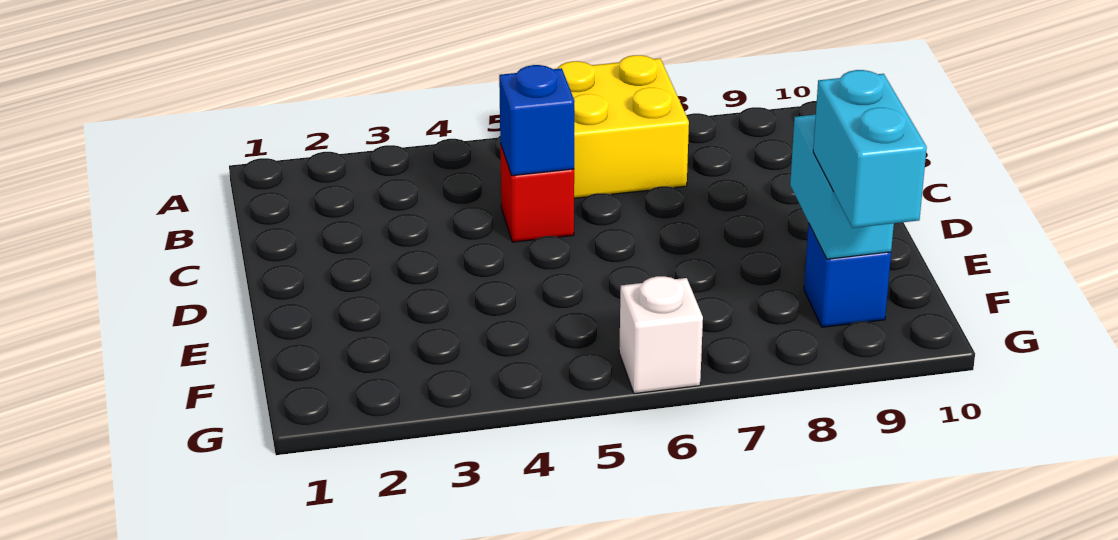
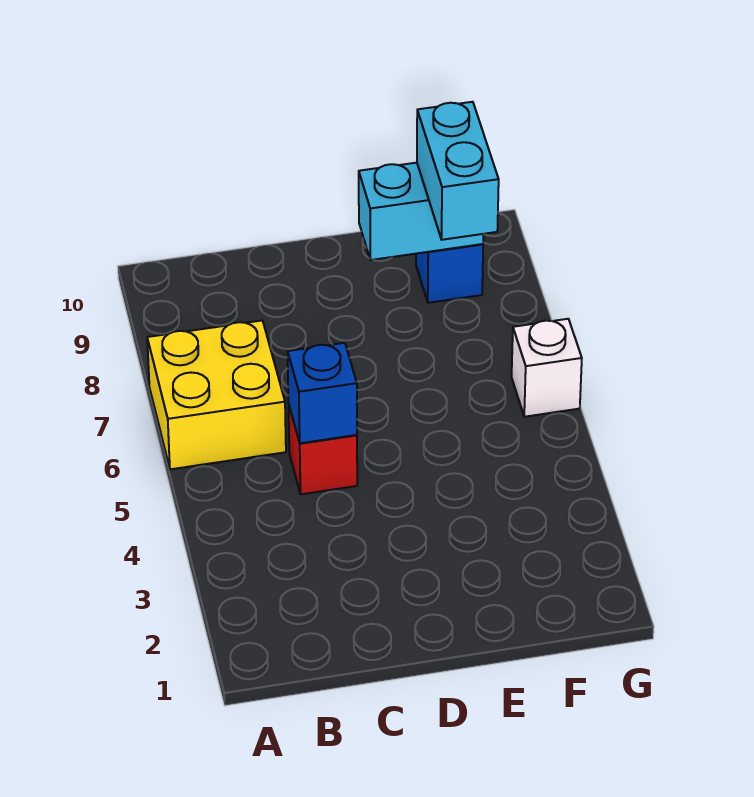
cyan brick F9:G9 level 3 -> cyan brick F8:F9 level 3

